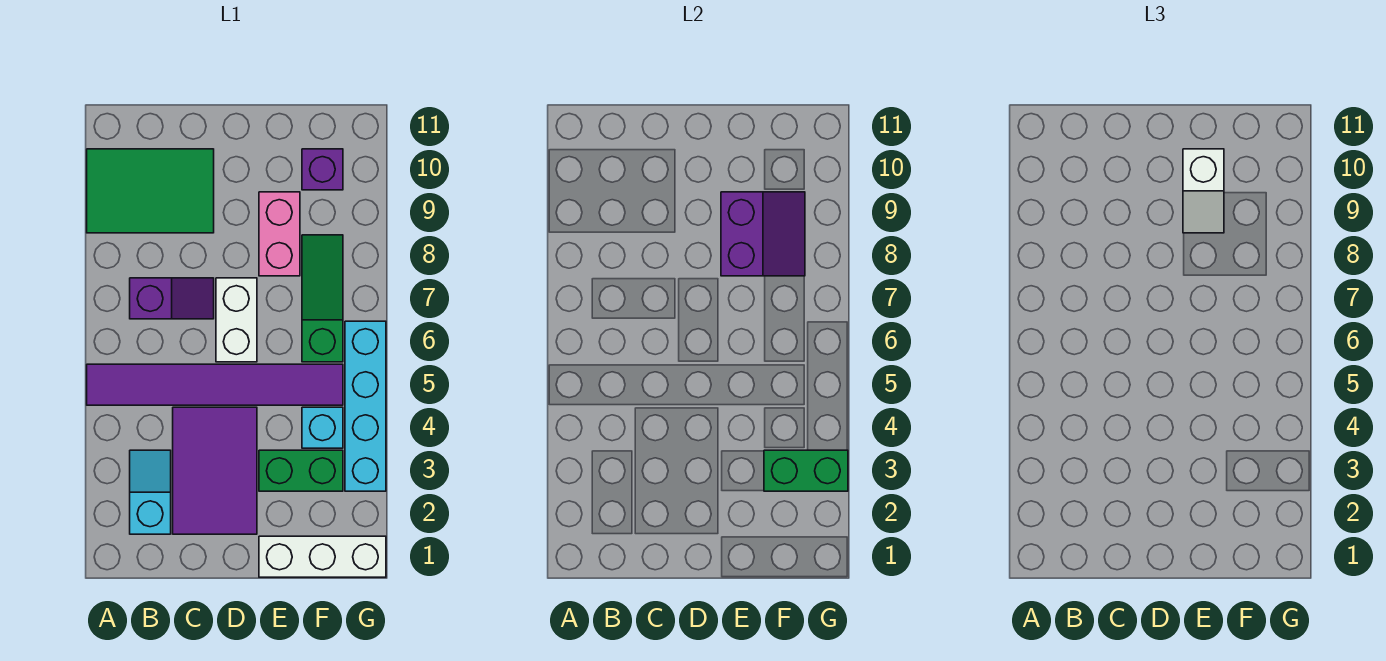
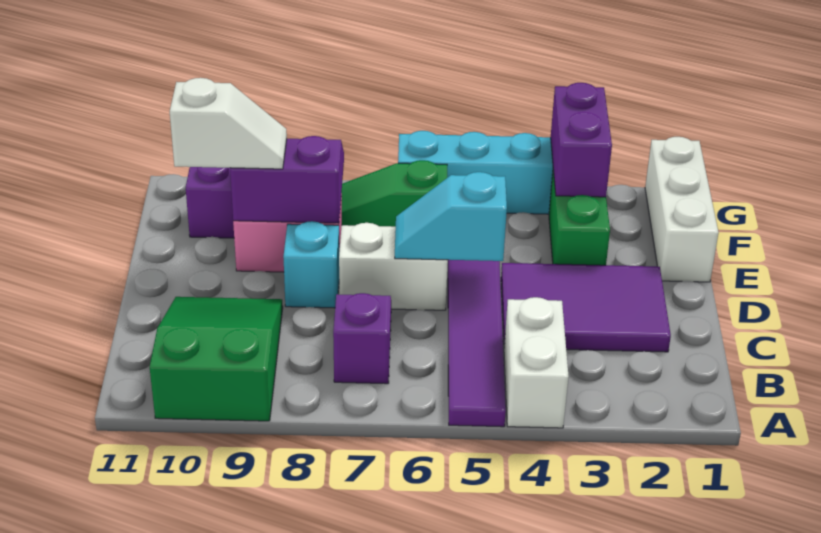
none -> white brick A4:B4 level 1
green tile A9:C10 level 1 -> green slope A9:C10 level 1 top A
cyan slope B2:B3 level 1 top 2 -> cyan slope D5:D6 level 2 top 5
green brick F3:G3 level 2 -> purple brick F3:G3 level 2
cyan brick F4 level 1 -> cyan brick D8 level 1

